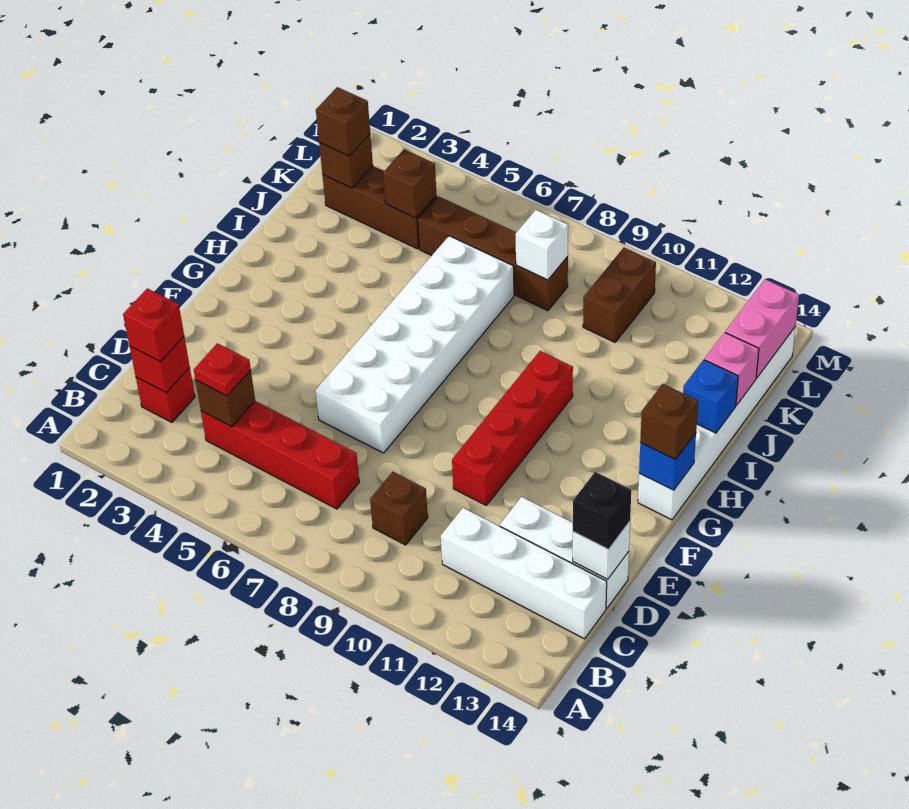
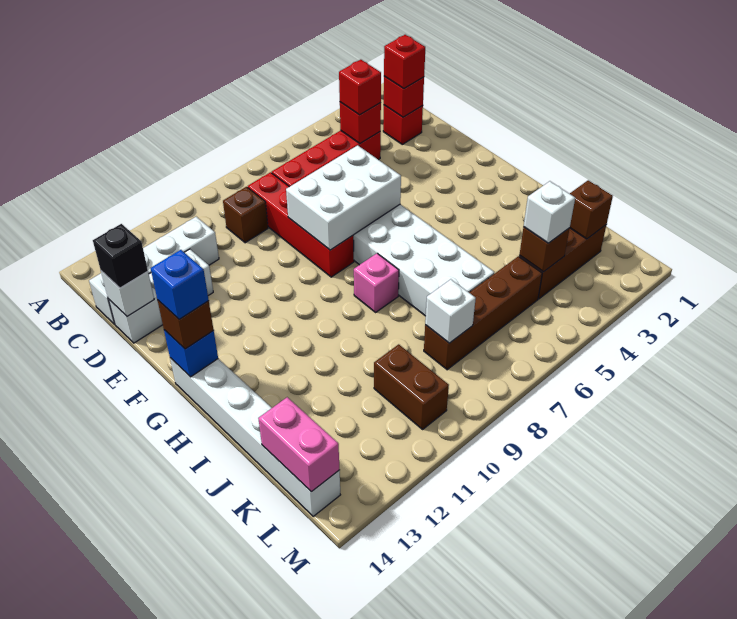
brown brick C4 level 2 -> red brick C4 level 2
red plate C4 level 3 -> red brick C4 level 3
none -> white brick E6:F8 level 2
red brick E10:H10 level 1 -> red brick C8:F8 level 1
blue brick I14 level 2 -> blue brick G14 level 4
pink brick J14 level 2 -> pink brick H8 level 1
brown brick K2 level 3 -> none
none -> white brick K4 level 3

